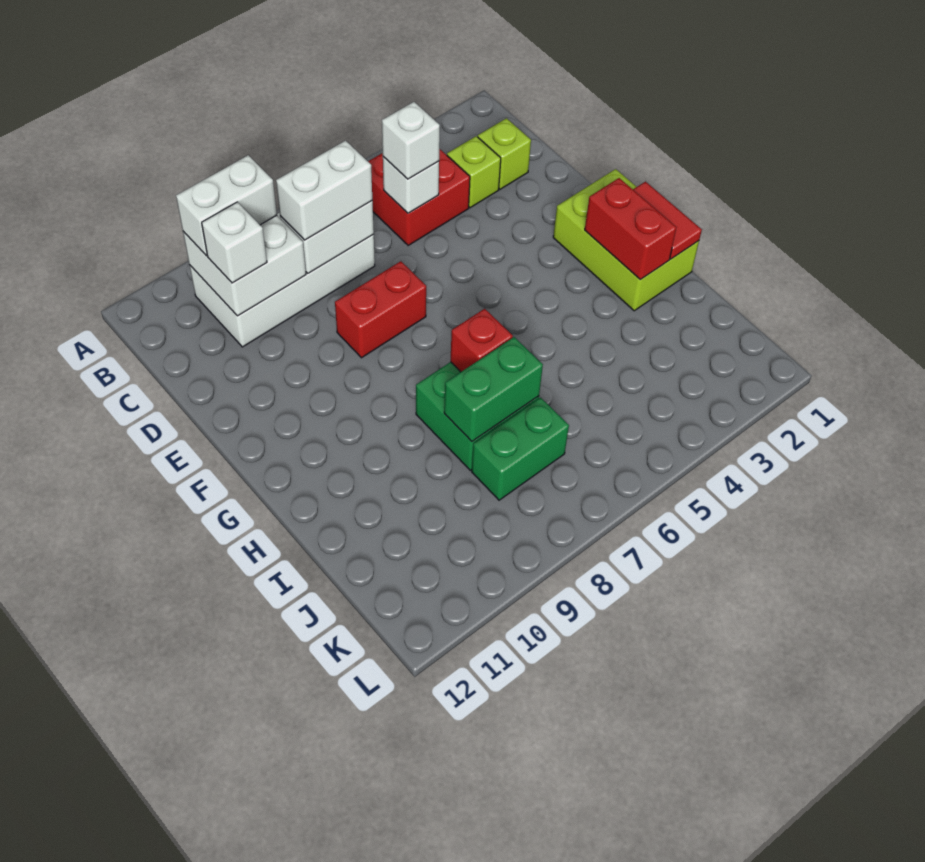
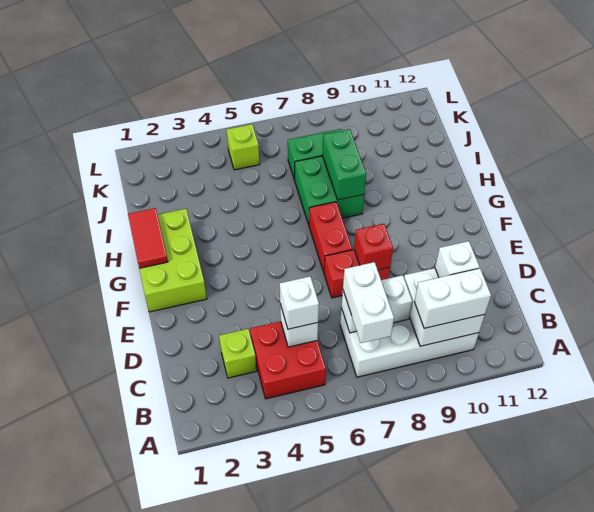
lime brick C2 level 1 -> lime brick K5 level 1
white brick C7:C8 level 3 -> white brick B7:C7 level 3
red brick G2:H2 level 2 -> red brick F7:G7 level 1
red brick H7 level 2 -> red brick E8 level 2
green brick I7:I8 level 2 -> green brick H8:I8 level 2

